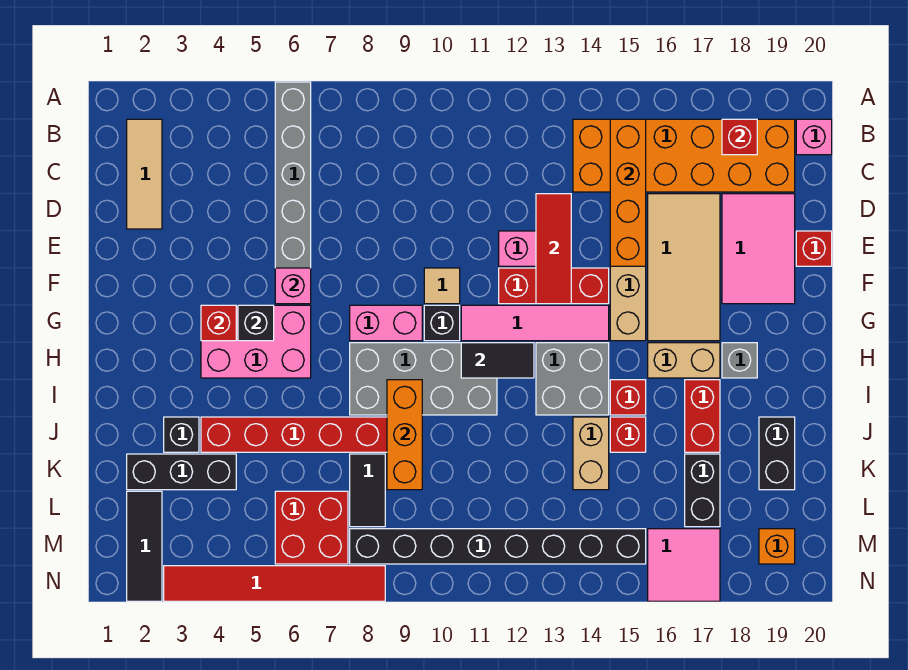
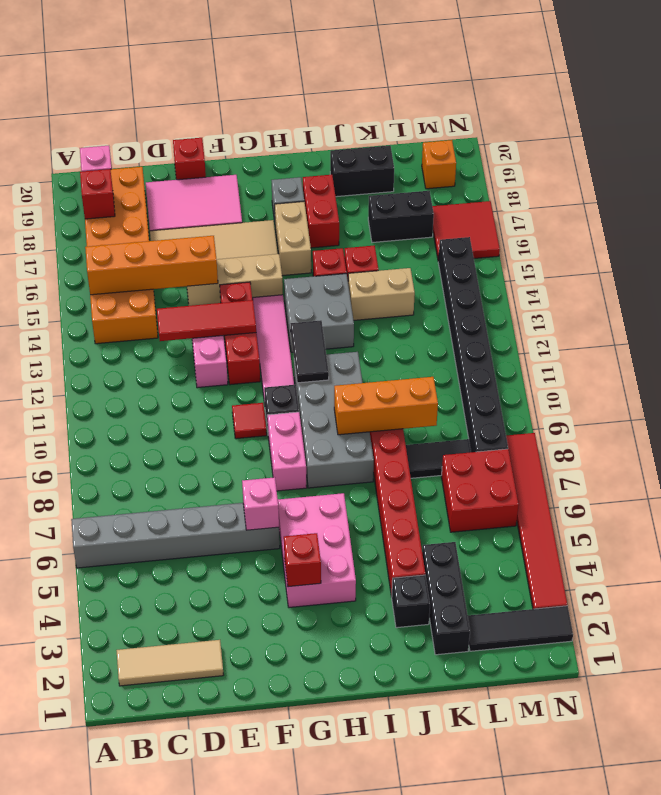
tan tile F10 level 1 -> red tile F10 level 1
black brick G5 level 2 -> none
red brick I17:J17 level 1 -> red brick I17:I18 level 1
pink tile M16:N17 level 1 -> red tile M16:N17 level 1

